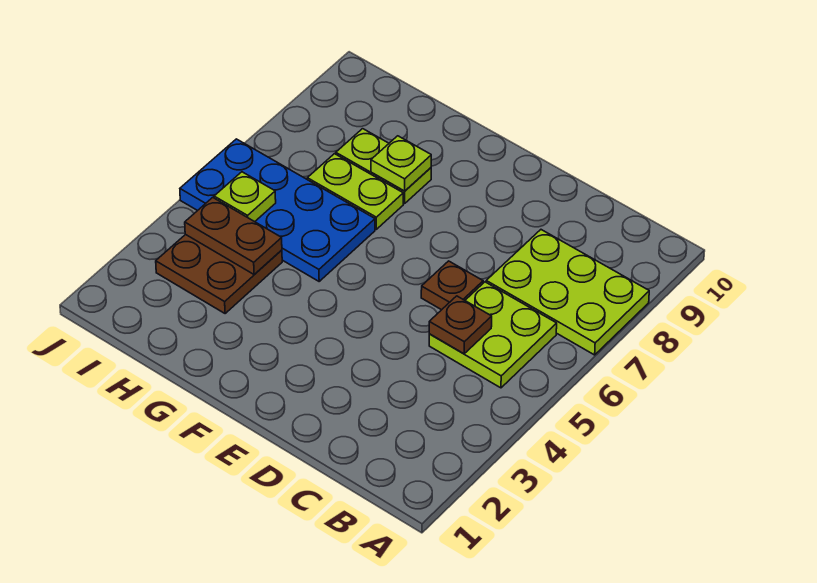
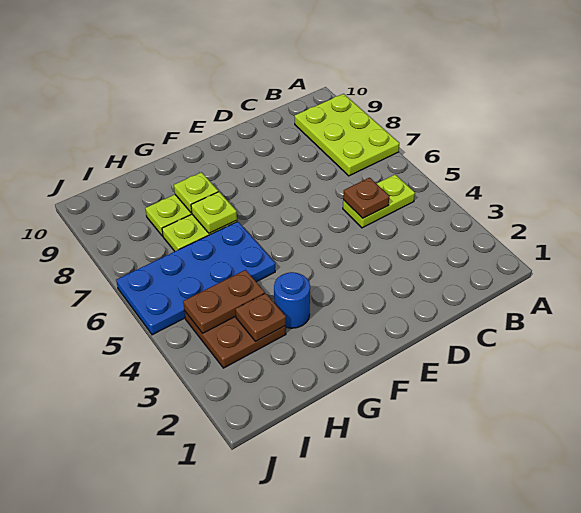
lime plate A7:C8 level 1 -> lime plate A7:B9 level 1
lime plate B5:C6 level 1 -> lime plate B5:C5 level 1
brown plate D6 level 1 -> brown plate H3 level 2
none -> blue round brick G3 level 1
lime plate I5 level 2 -> lime plate G7 level 2

